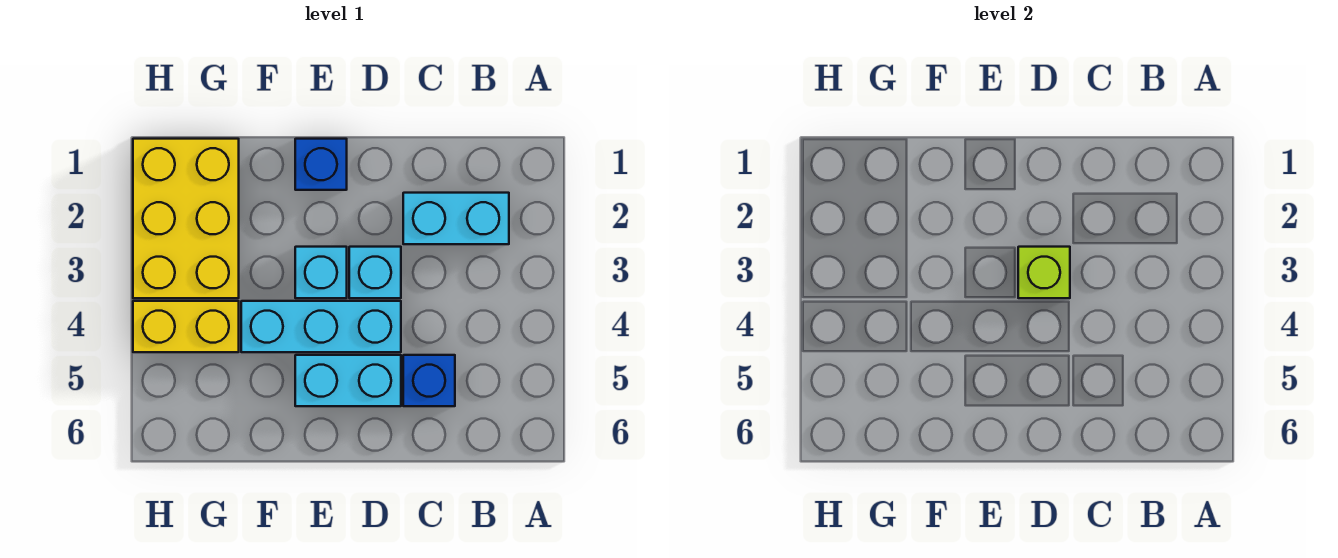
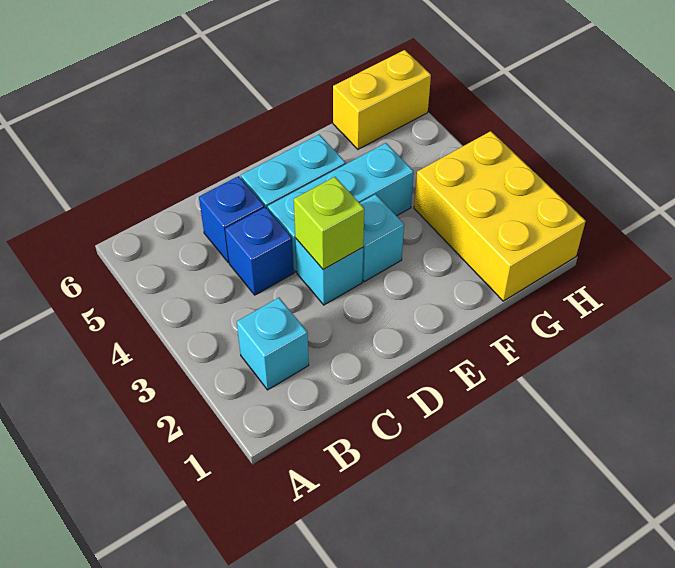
cyan brick B2:C2 level 1 -> cyan brick B2 level 1
blue brick E1 level 1 -> blue brick C4 level 1
yellow brick G4:H4 level 1 -> yellow brick G6:H6 level 1

